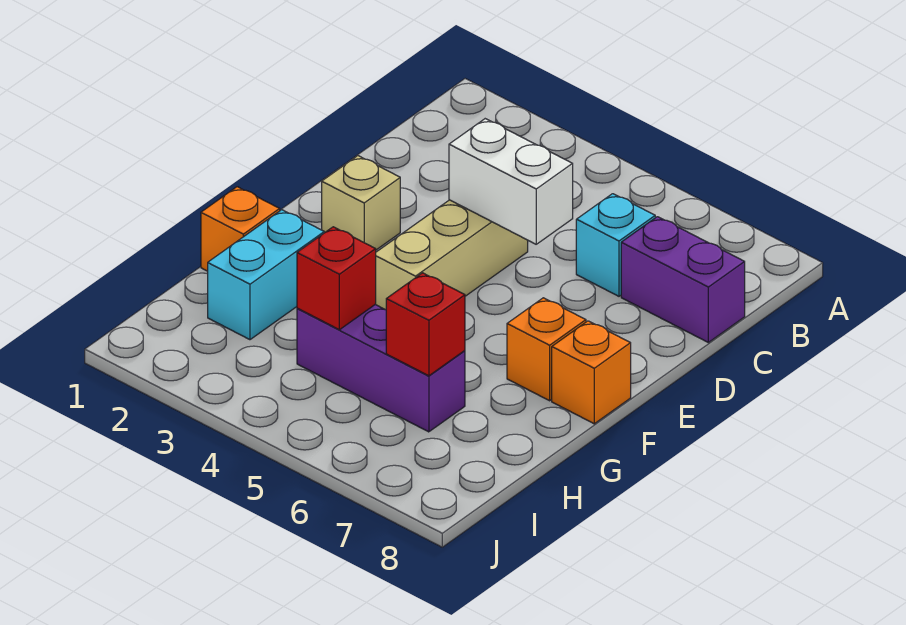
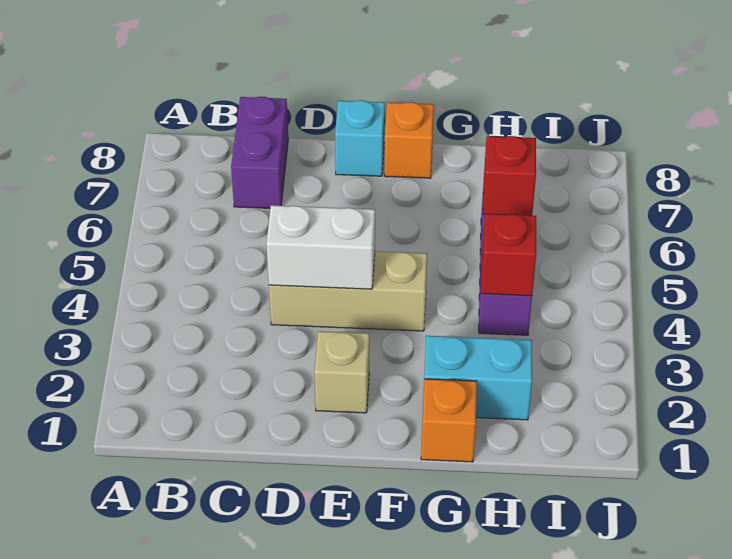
cyan brick C6 level 1 -> cyan brick E8 level 1
white brick D4:D5 level 2 -> white brick D4:E4 level 2
orange brick F7 level 1 -> none

